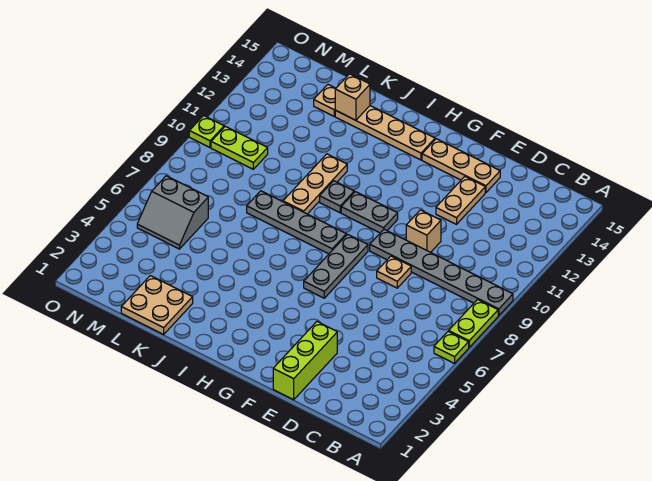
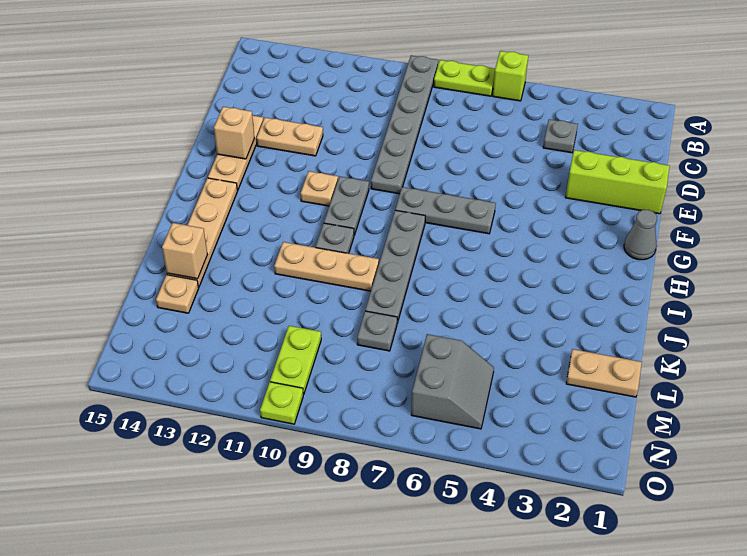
lime plate A6 level 1 -> lime brick A6 level 1
none -> grey plate C4 level 1
tan plate E8 level 1 -> tan plate G11 level 1
tan brick E10 level 1 -> tan brick F14 level 2
none -> grey cone G1 level 1
tan plate K1:L2 level 1 -> tan plate L1:L2 level 1
none -> grey plate L8 level 1

